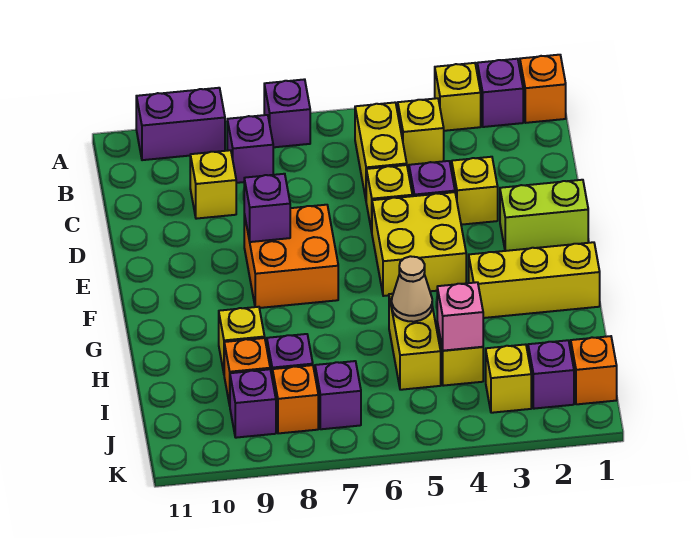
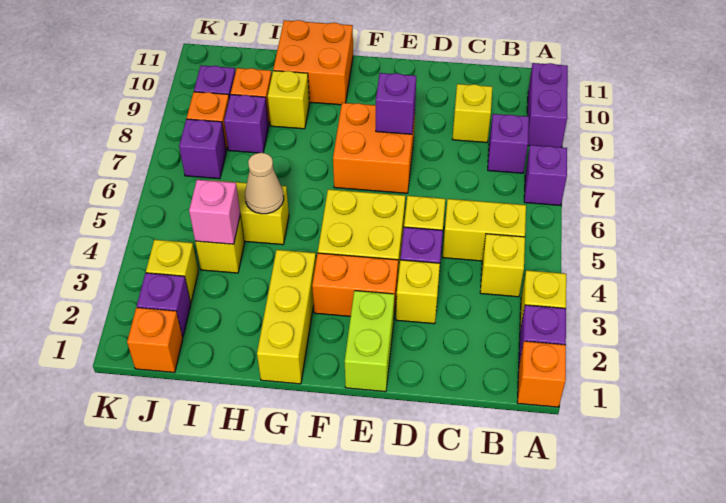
none -> orange brick E3:F3 level 1
none -> orange brick G10:H11 level 1

